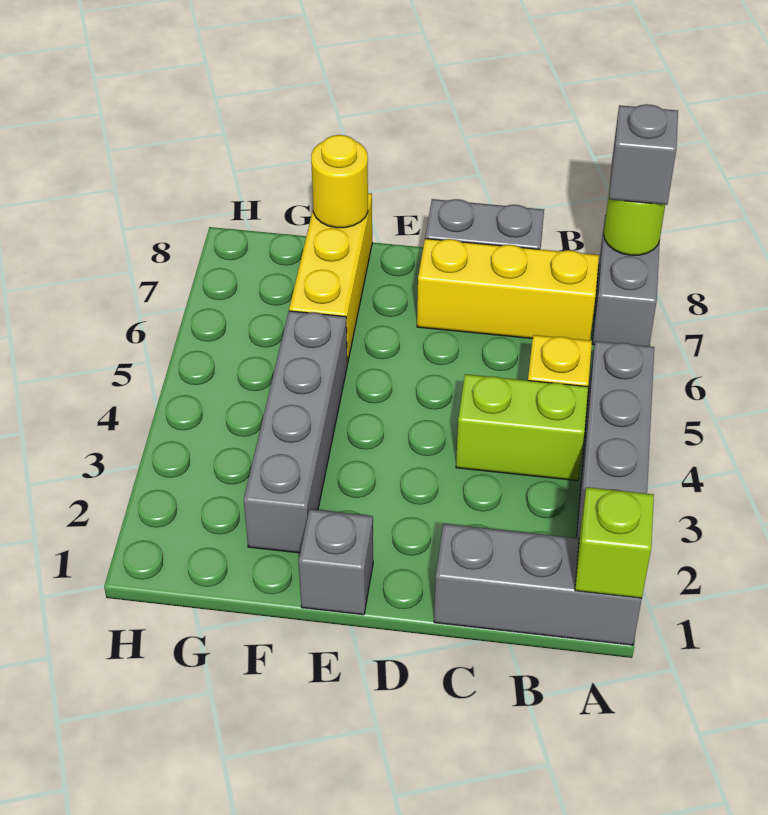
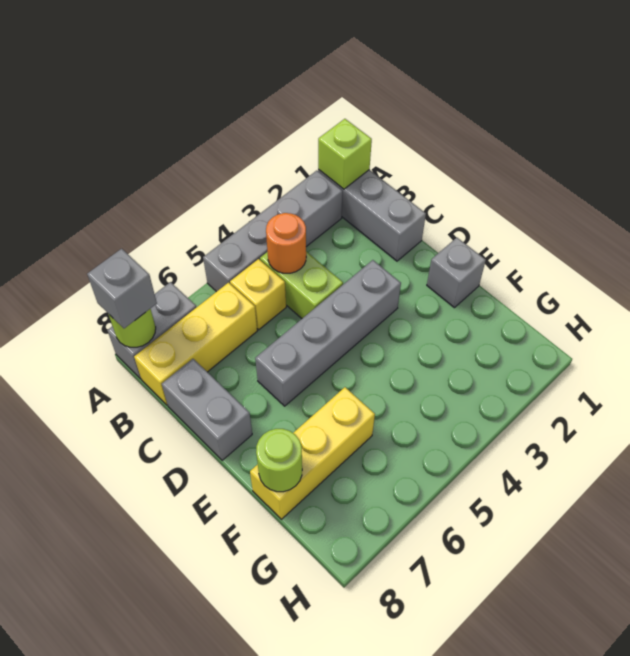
none -> orange round brick B4 level 2
yellow brick B7:D7 level 1 -> yellow brick B6:B8 level 1
grey brick F2:F5 level 1 -> grey brick D3:D6 level 1
yellow round brick F8 level 2 -> lime round brick F8 level 2

